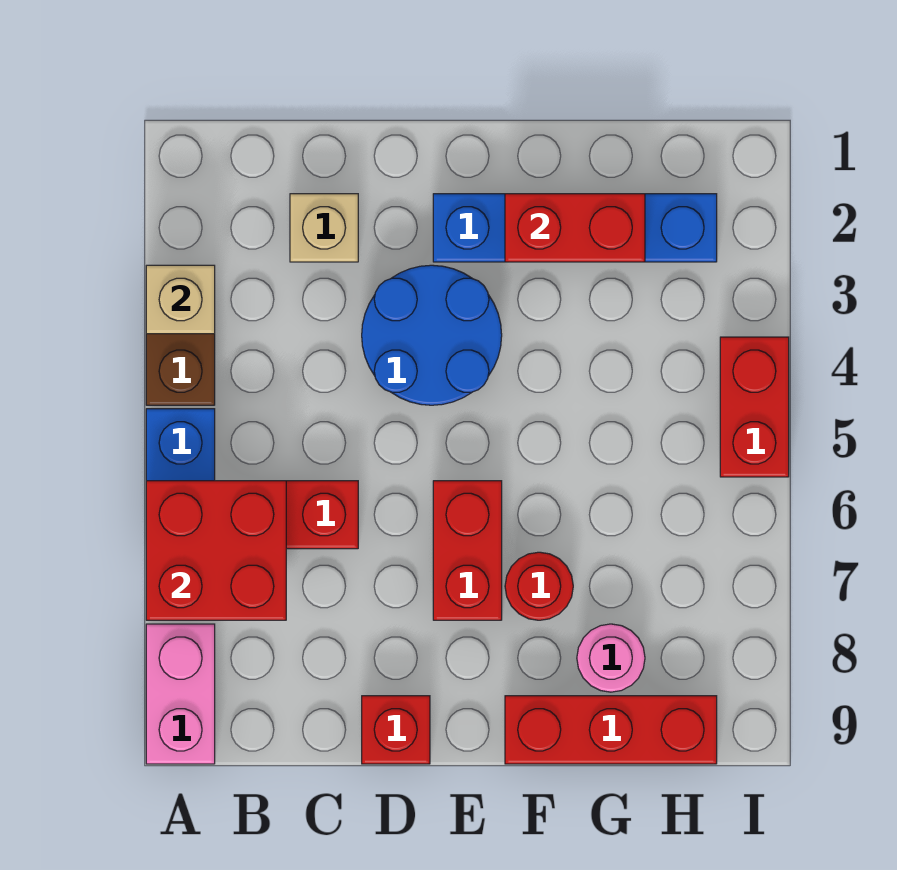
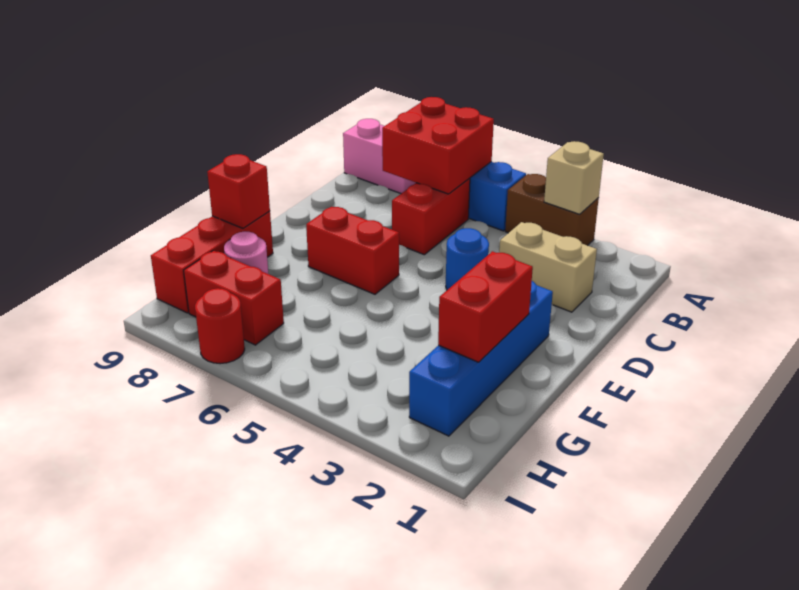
tan brick C2 level 1 -> tan brick C2:C3 level 1
blue round brick D3:E4 level 1 -> blue round brick D4 level 1
red brick D9 level 1 -> red brick F9 level 2
red round brick F7 level 1 -> red round brick I7 level 1
red brick I4:I5 level 1 -> red brick H7:H8 level 1

